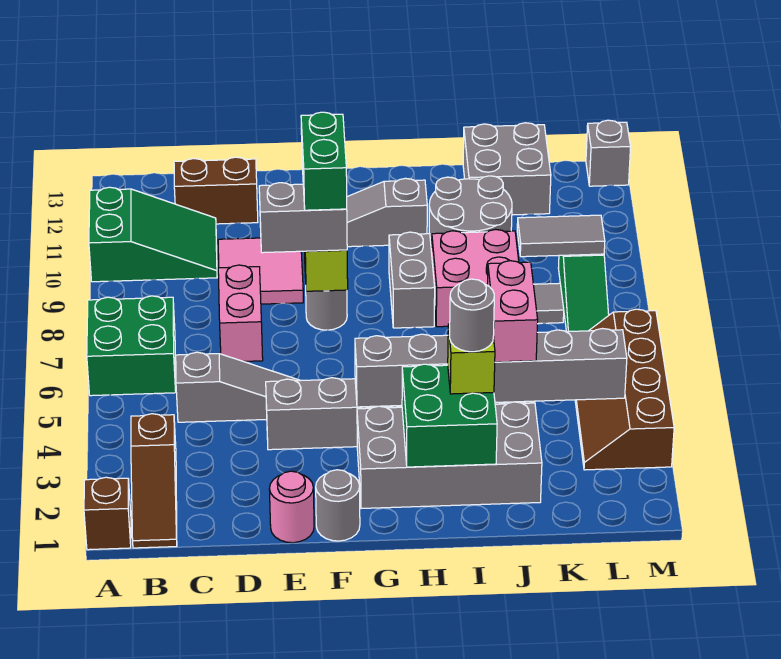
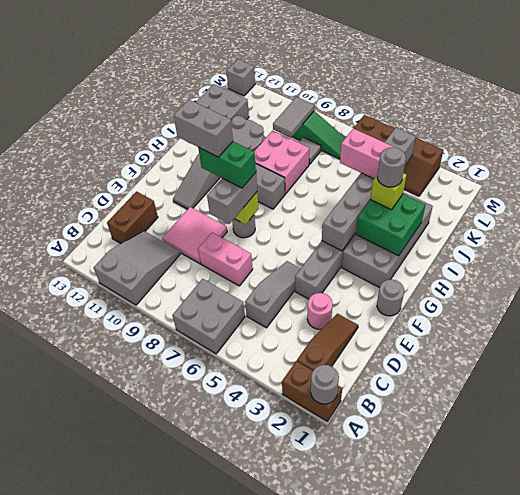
brown brick A1 level 1 -> brown brick A1:A2 level 1
none -> grey round brick A1 level 2
green brick A6:B7 level 1 -> grey brick A6:B7 level 1
green slope A10:C11 level 1 top A -> grey slope A10:C11 level 1 top A
brown slope B1:B3 level 1 top 3 -> brown slope B2:D2 level 1 top B
pink round brick E1 level 1 -> pink round brick D3 level 1
none -> grey brick F9:F10 level 5

